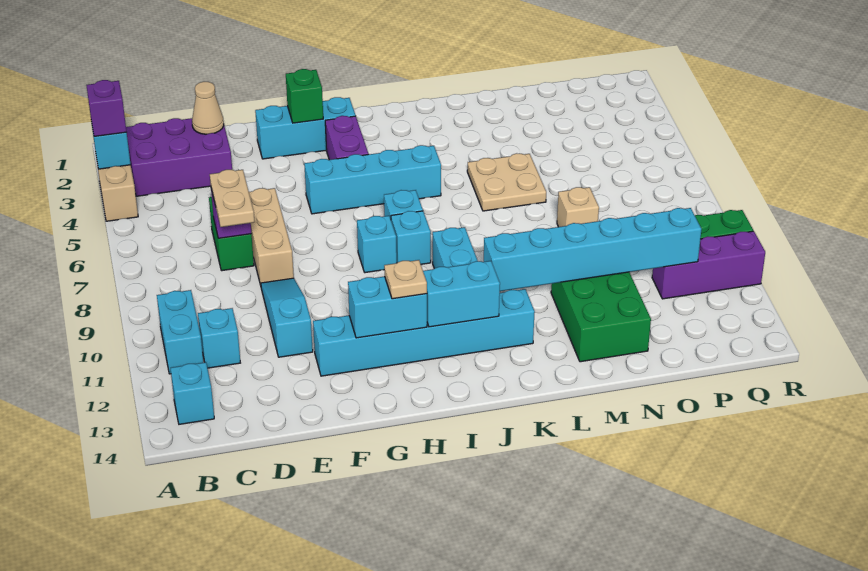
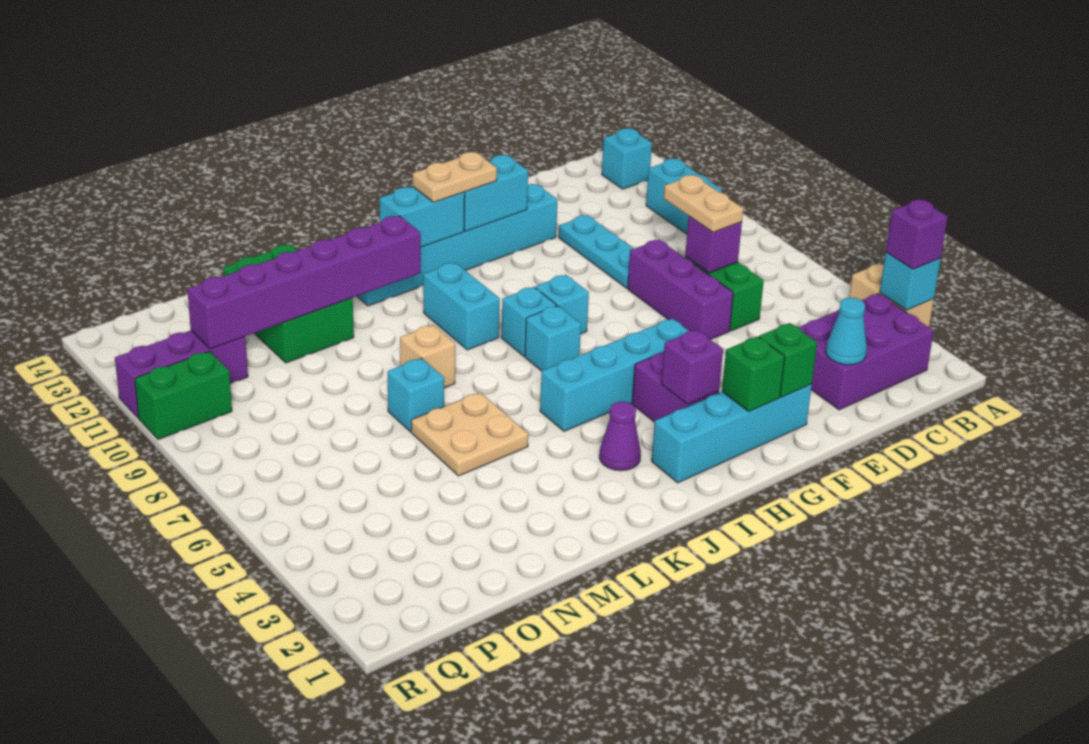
cyan brick C11 level 1 -> cyan brick M7 level 1
tan cone D2 level 2 -> cyan cone D2 level 2
tan brick E6:E8 level 1 -> purple brick E6:E8 level 1
cyan slope E9:E11 level 1 top 11 -> cyan plate E9:E11 level 1
cyan brick F2:H2 level 1 -> cyan brick F2:I2 level 1
none -> green brick F2 level 2
none -> purple brick H3 level 2
tan plate H12 level 3 -> tan plate H12:I12 level 3
none -> purple cone J3 level 1
cyan brick K11:P11 level 2 -> purple brick K11:P11 level 2
tan brick N8 level 1 -> tan brick L8 level 1

